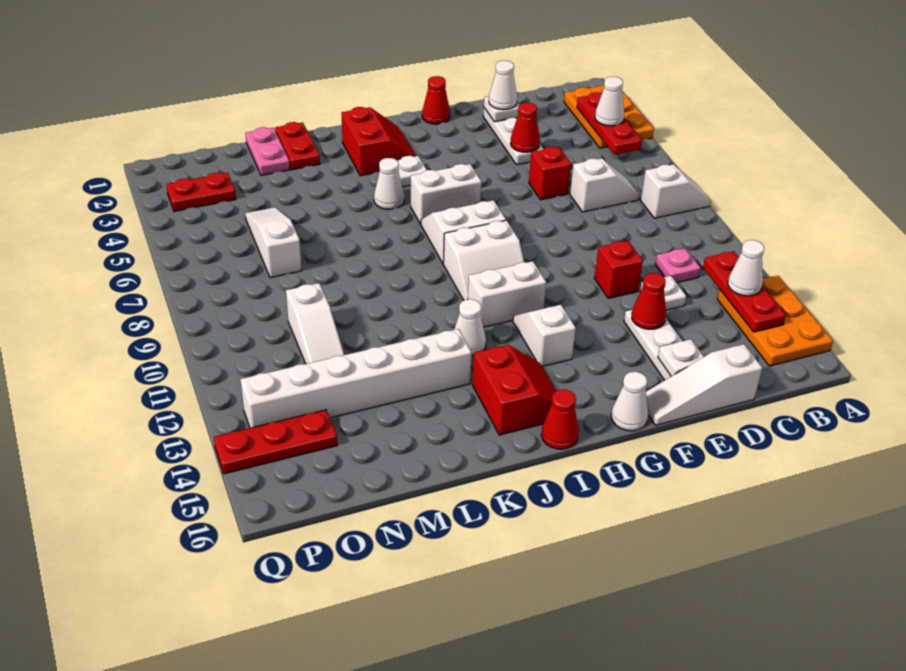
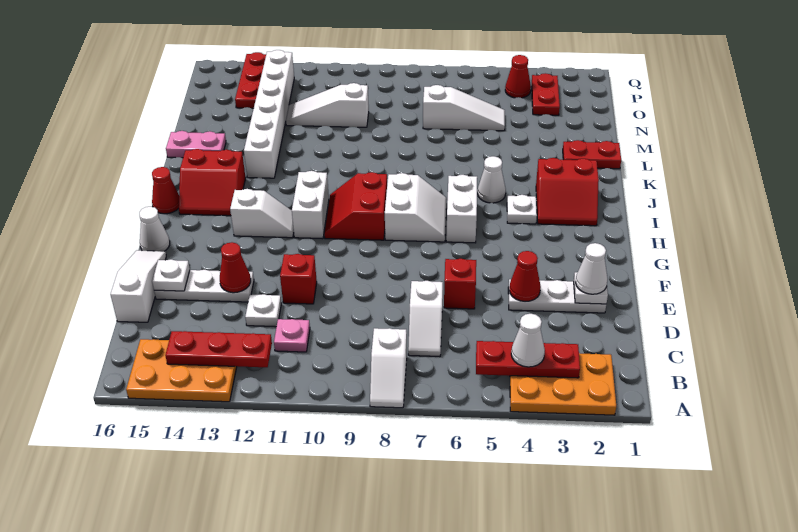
white cone B13 level 3 -> none
red cone G1 level 1 -> red cone P4 level 1
white slope H9:I10 level 1 top 9 -> red slope H9:I10 level 1 top 9
white cone J12 level 1 -> none
pink plate M1:M2 level 1 -> pink plate L15:L16 level 1

